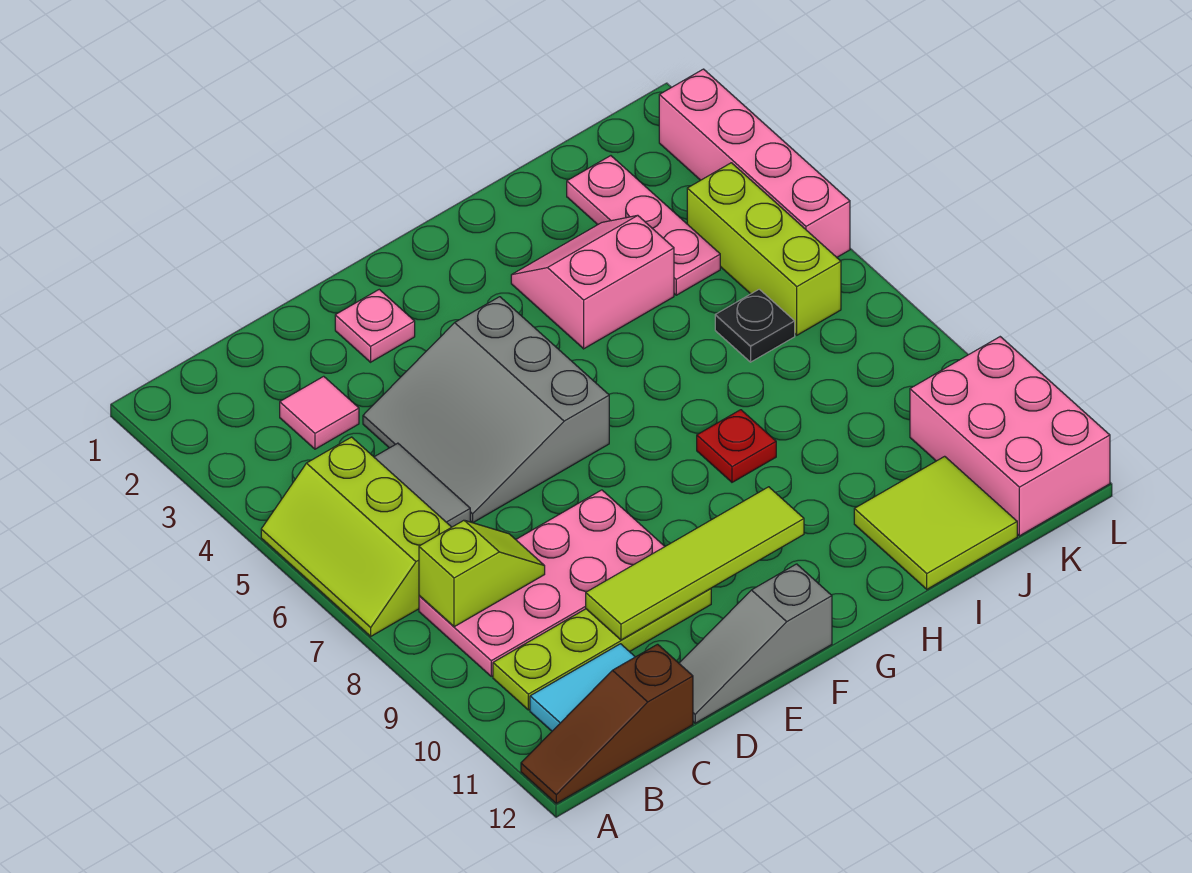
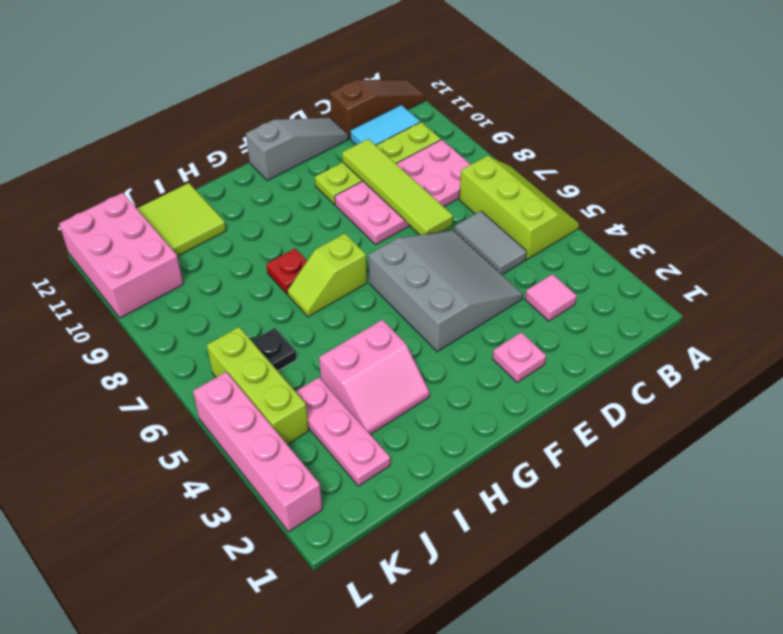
lime slope B8:C8 level 2 top B -> lime slope G7:H7 level 1 top G
lime tile D10:G10 level 2 -> lime tile D7:D10 level 2

